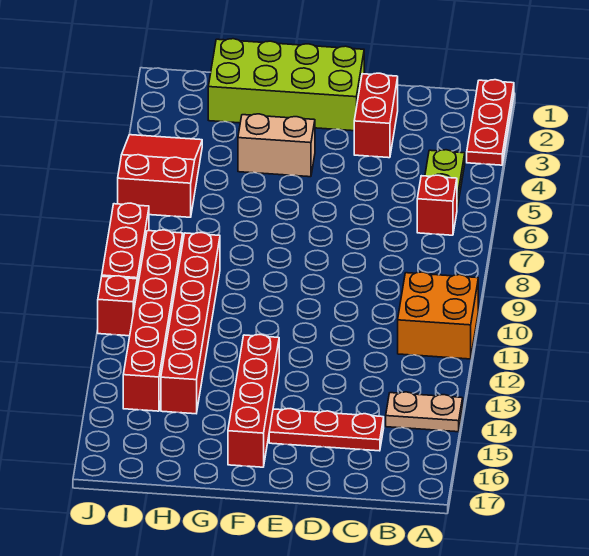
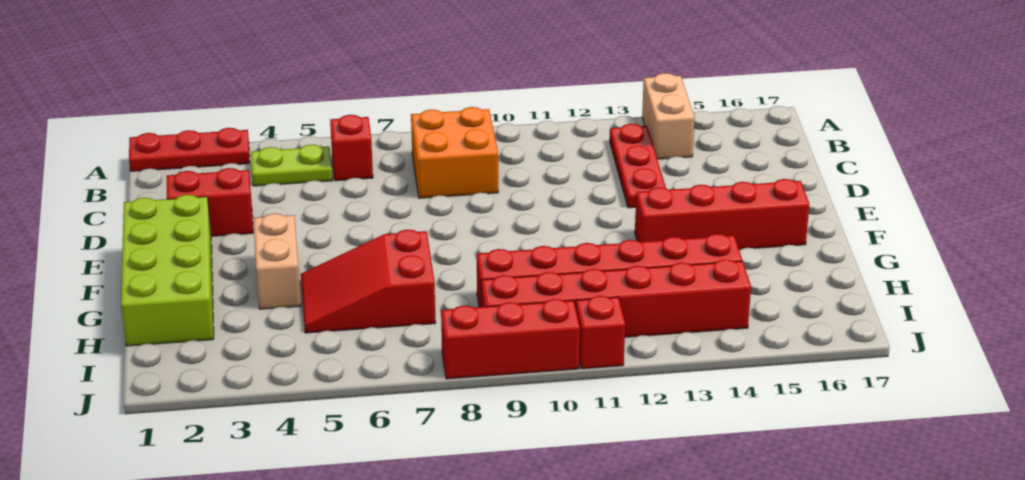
orange brick A10:B11 level 1 -> orange brick B8:C9 level 1
tan plate A14:B14 level 1 -> tan brick A14:B14 level 1
red plate C15:E15 level 1 -> red plate B13:D13 level 1
red slope I4:J6 level 1 top 6 -> red slope G5:H7 level 1 top 7

